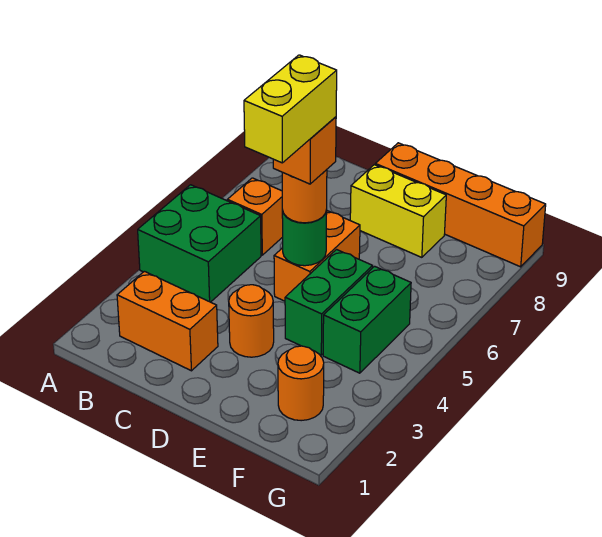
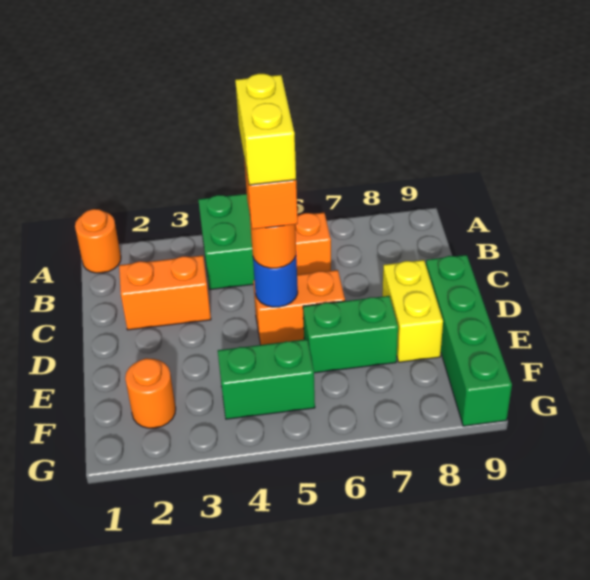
orange brick B2:C2 level 1 -> orange brick C2:C3 level 1
orange round brick D3 level 1 -> orange round brick A1 level 1
yellow brick D4:D5 level 5 -> yellow brick C5:D5 level 5
green round brick D5 level 2 -> blue round brick D5 level 2
orange brick D9:G9 level 1 -> green brick D9:G9 level 1
green brick E4:E5 level 1 -> green brick E6:E7 level 1

